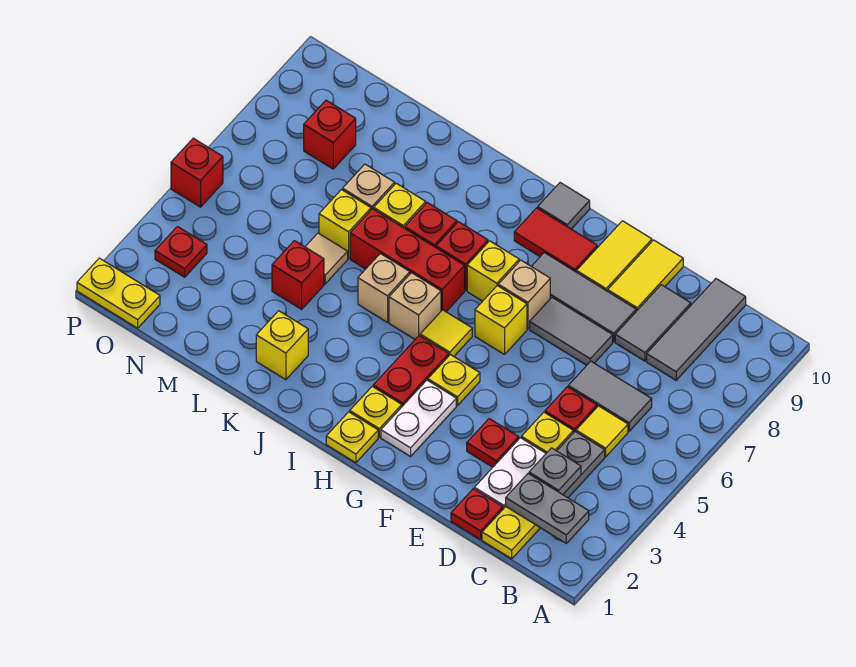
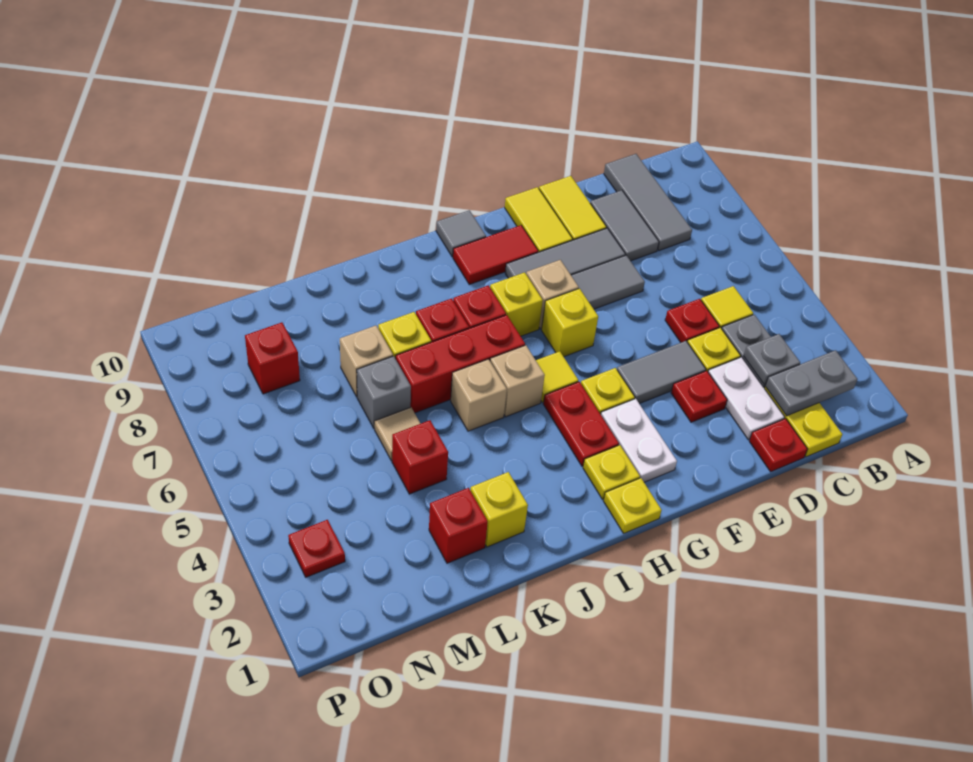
grey tile C6:D6 level 1 -> grey tile E4:F4 level 1
yellow brick L6 level 1 -> grey brick L6 level 1
yellow plate O1:P1 level 1 -> none
red brick P5 level 1 -> red brick L2 level 1

